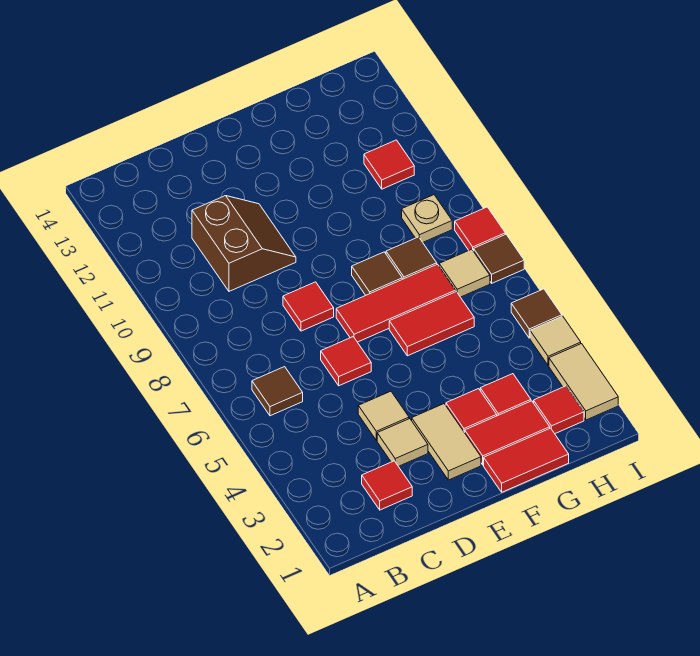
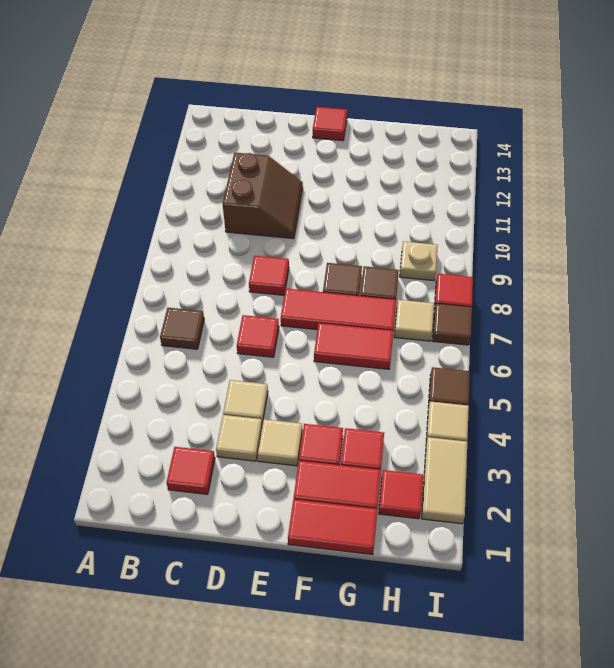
tan tile E2:E3 level 1 -> tan tile E3 level 1
red tile H11 level 1 -> red tile E14 level 1

